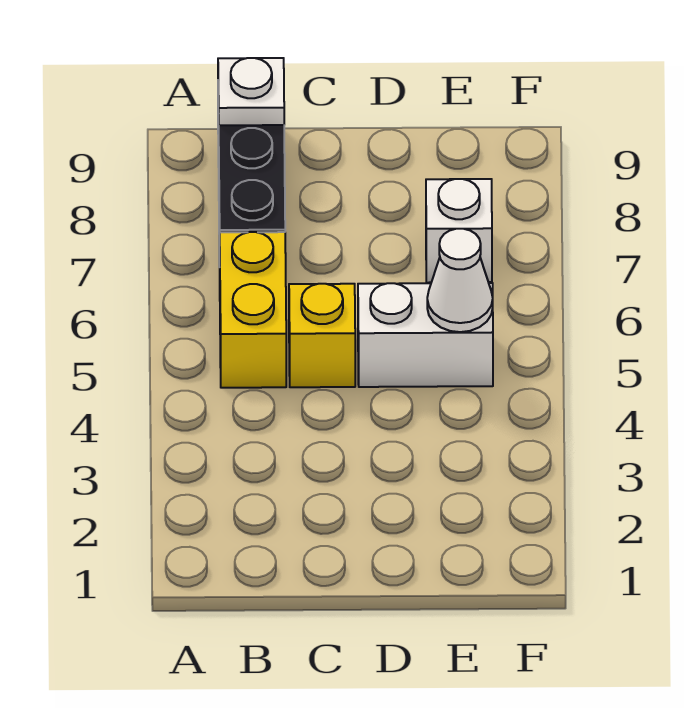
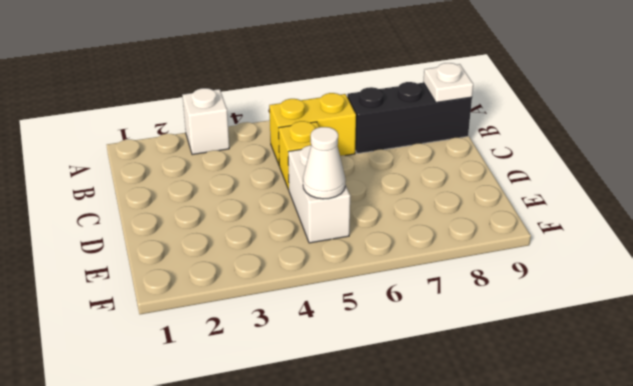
white brick E7 level 1 -> white brick A3 level 1

